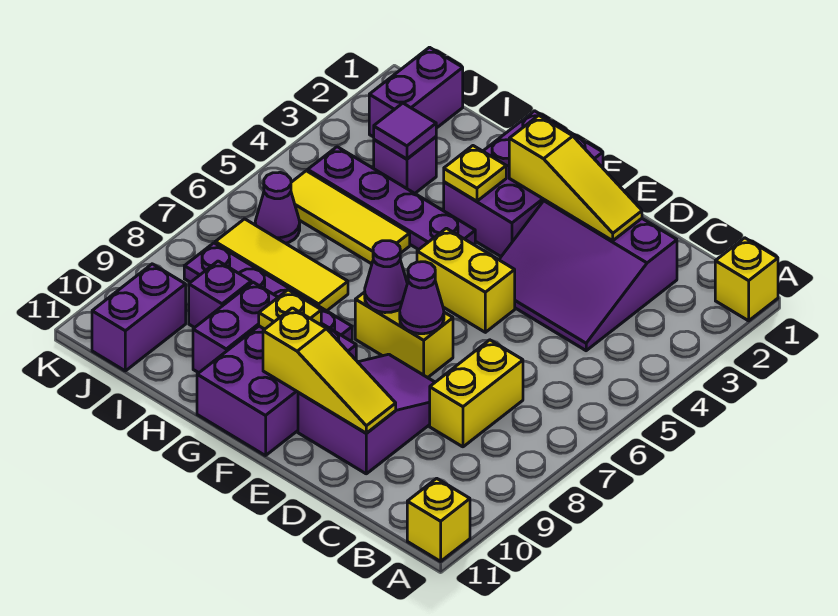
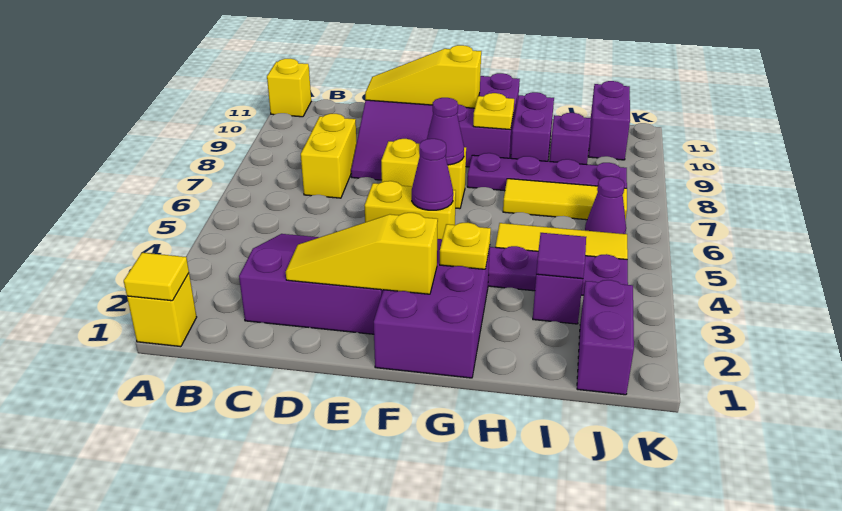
none -> yellow tile A1 level 2
purple cone E7 level 2 -> purple cone F5 level 2

